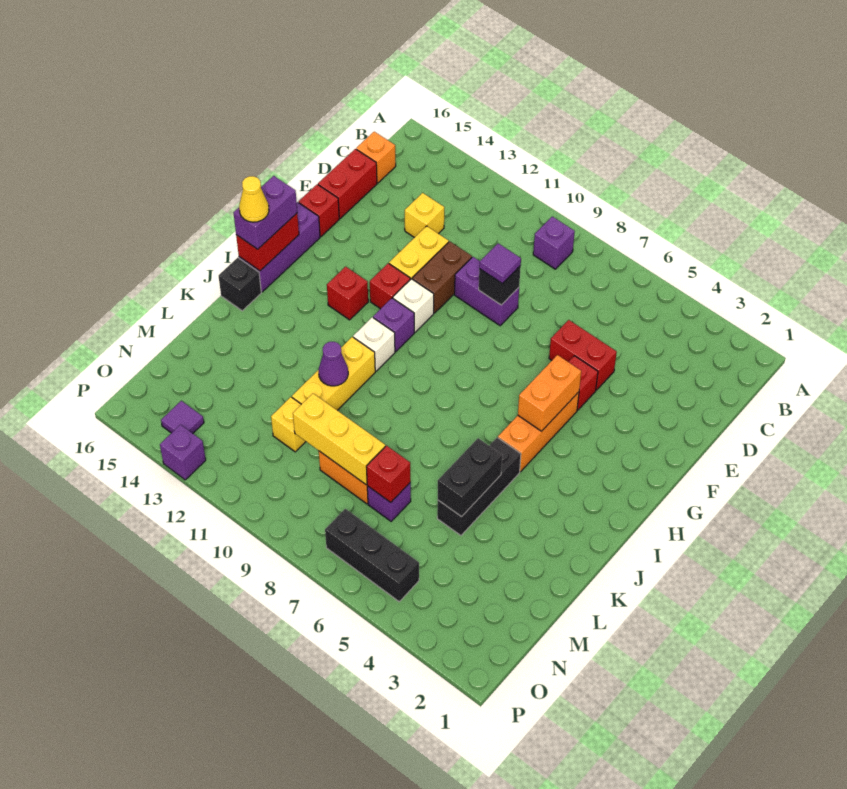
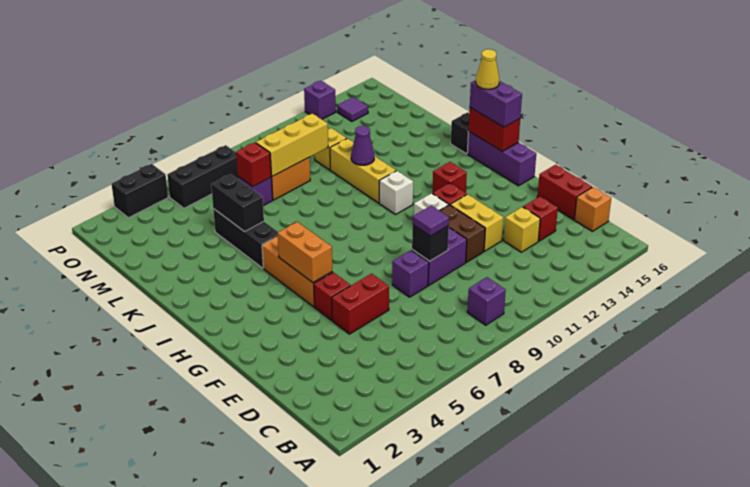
red brick F16 level 1 -> red brick D14 level 1
purple brick H11 level 1 -> purple brick E8 level 1
none -> black brick P3:P4 level 1

